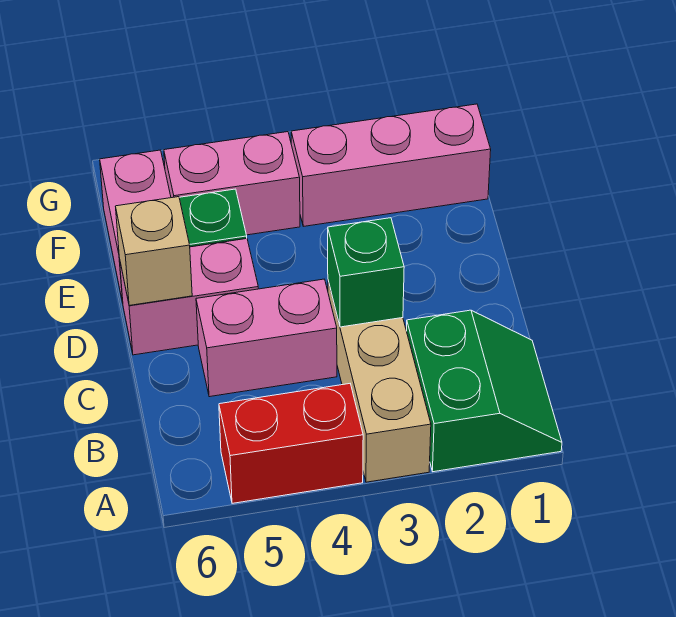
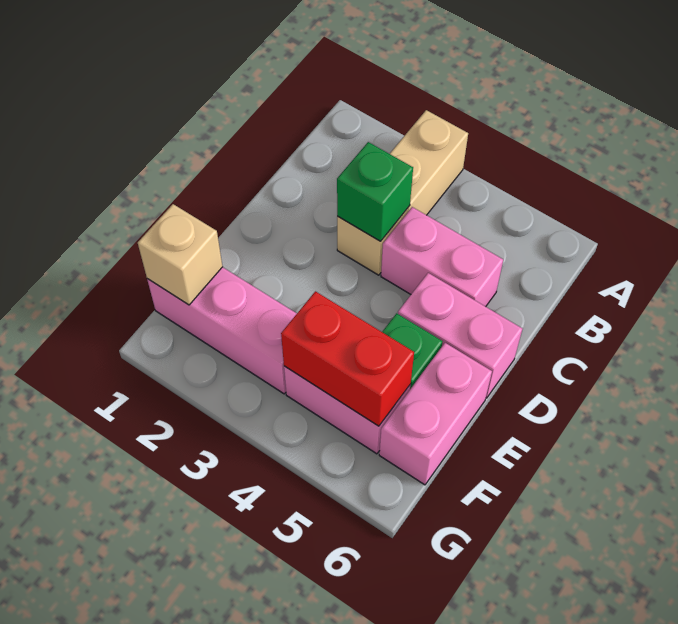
green slope A1:B2 level 1 top 2 -> none
red brick A4:A5 level 1 -> red brick F4:F5 level 2
tan brick D6 level 2 -> tan brick F1 level 2

